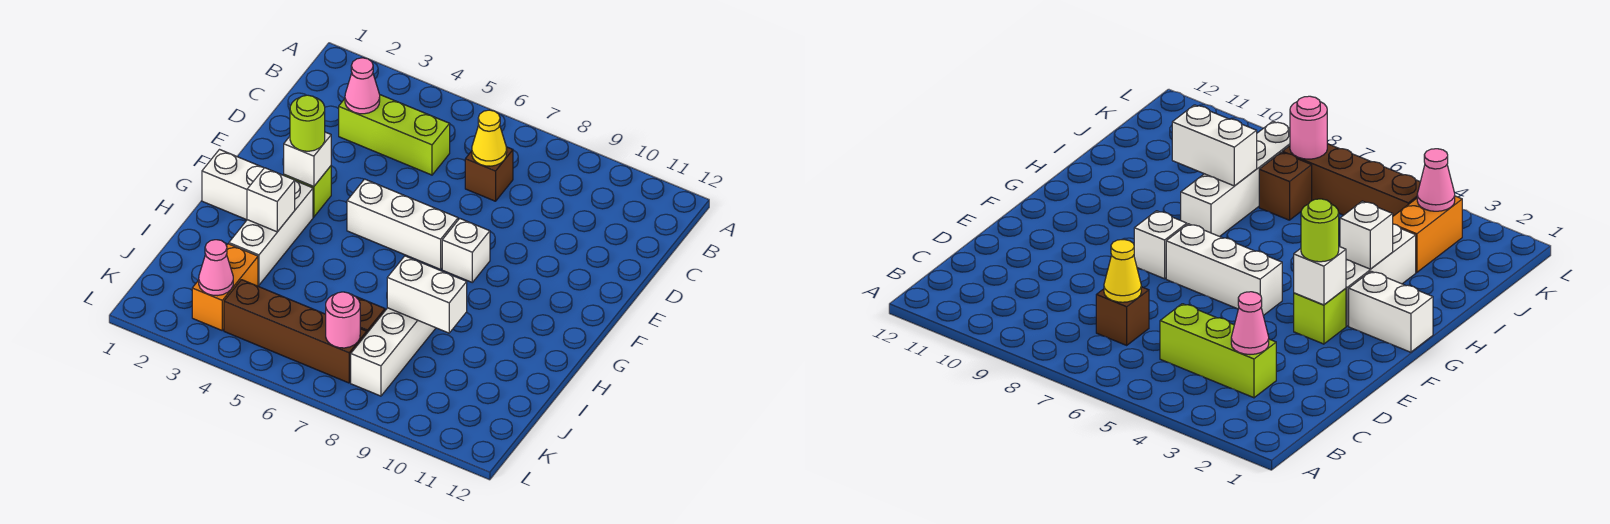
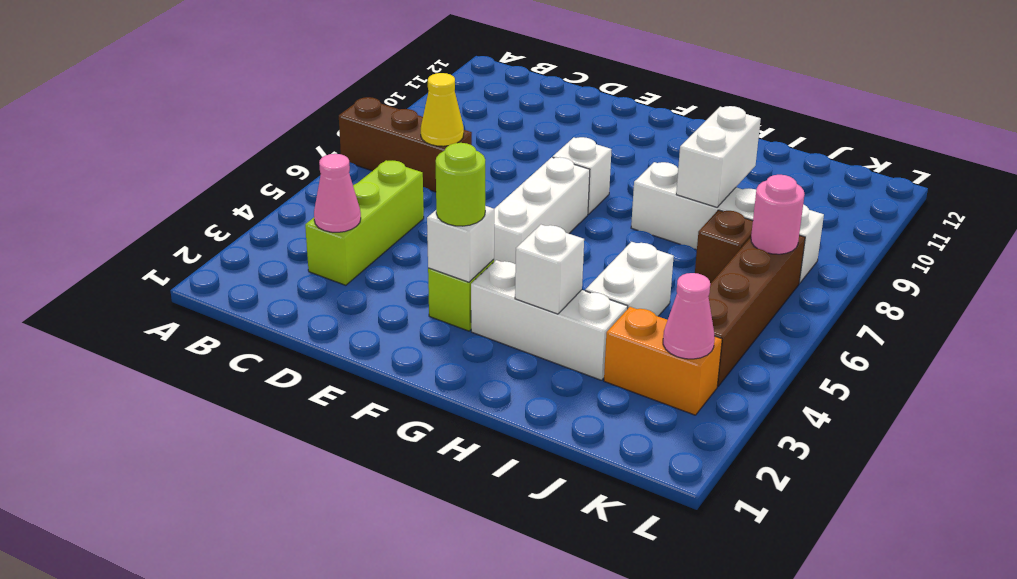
brown brick C7 level 1 -> brown brick A7:C7 level 1
white brick G1:G2 level 1 -> white brick I4:I5 level 1

